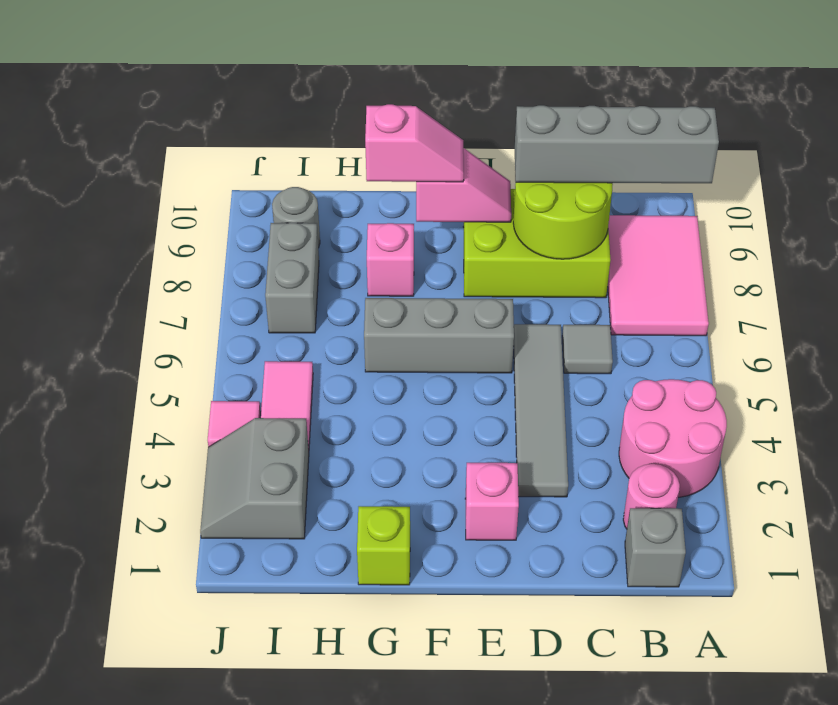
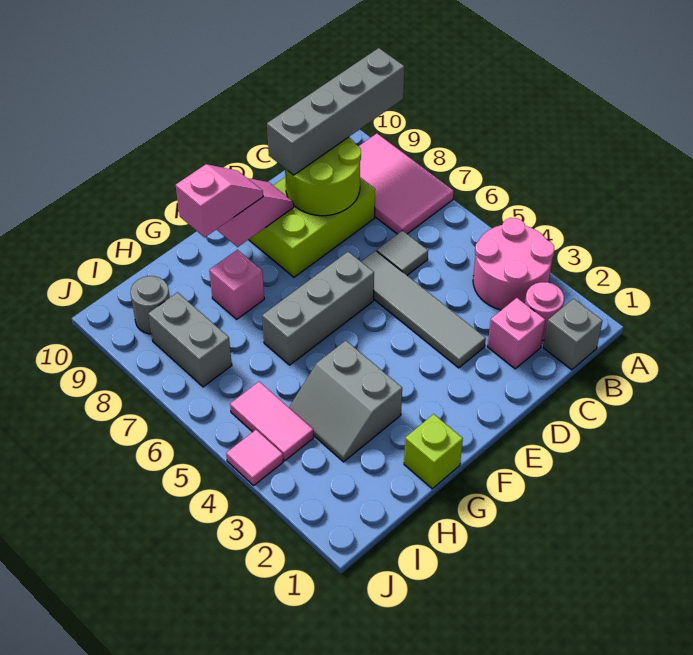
pink brick E2 level 1 -> pink brick C2 level 1
grey slope I2:J3 level 1 top I -> grey slope G3:H4 level 1 top G

